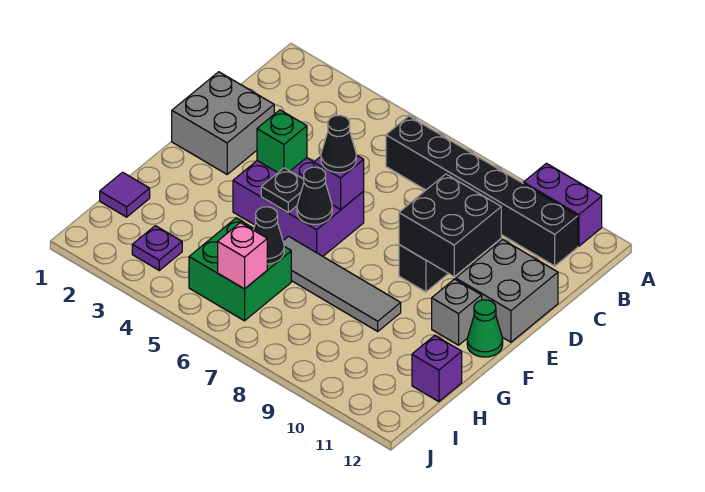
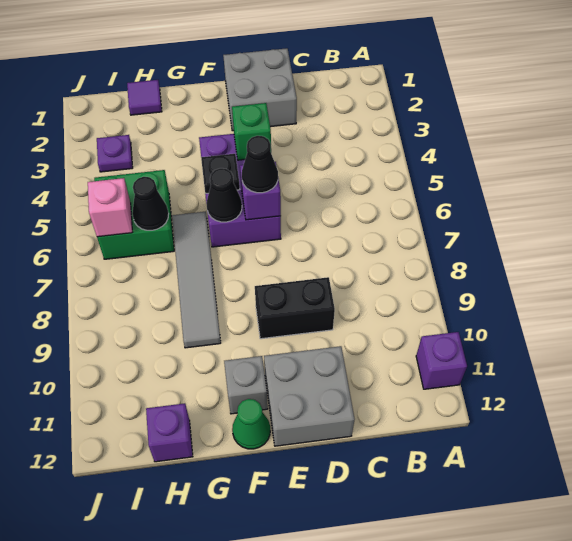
purple brick A10:A11 level 1 -> purple brick A11 level 1
black brick B6:B11 level 1 -> none
black brick D9:E10 level 2 -> none

